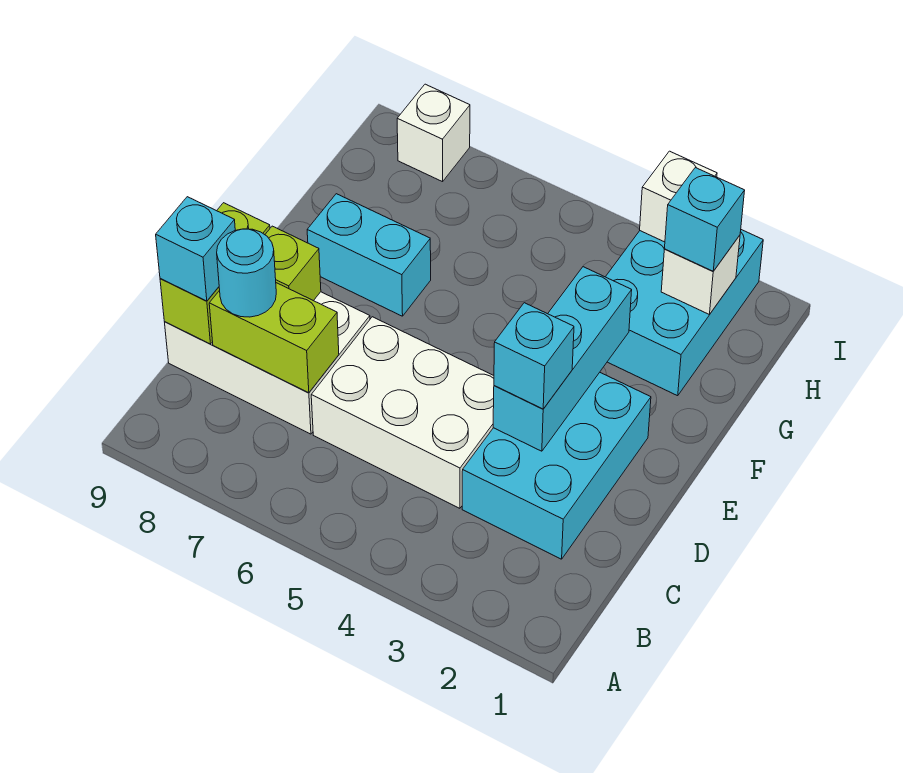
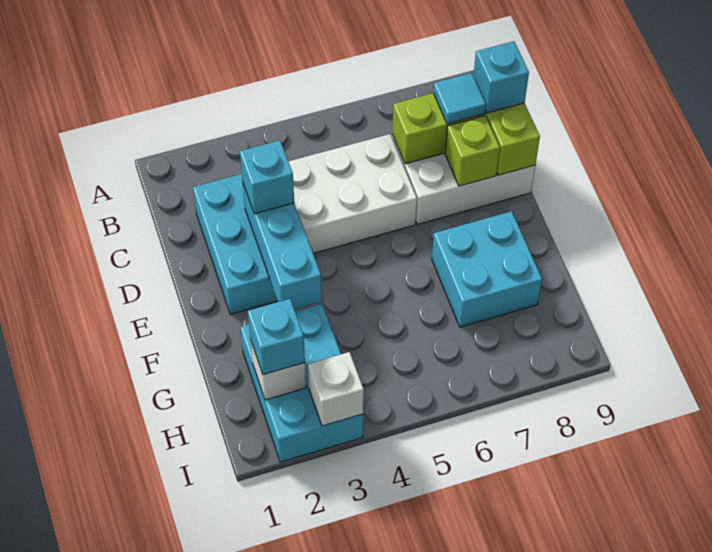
cyan round brick C8 level 3 -> cyan tile C8 level 3
cyan brick F7:F8 level 1 -> cyan brick F7:G8 level 1
white brick I8 level 1 -> none

